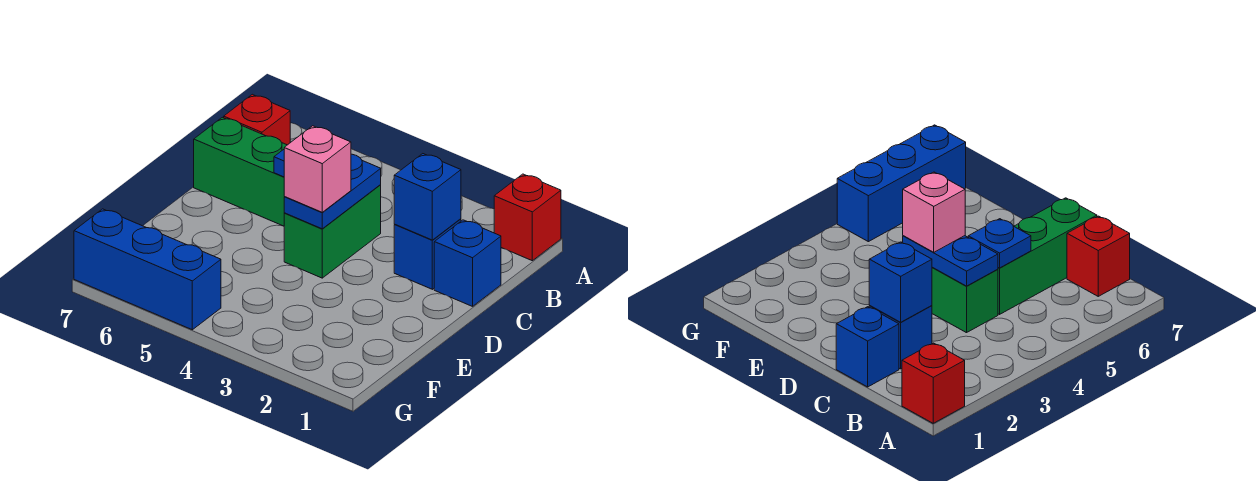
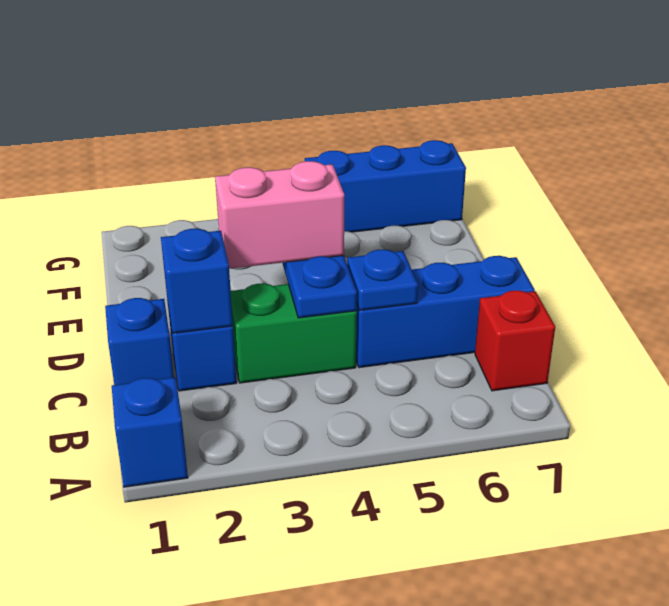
red brick A1 level 1 -> blue brick A1 level 1
green brick C4:D4 level 1 -> green brick C3:C4 level 1
green brick C5:C7 level 1 -> blue brick C5:C7 level 1
pink brick D4 level 3 -> pink brick D3:D4 level 3

